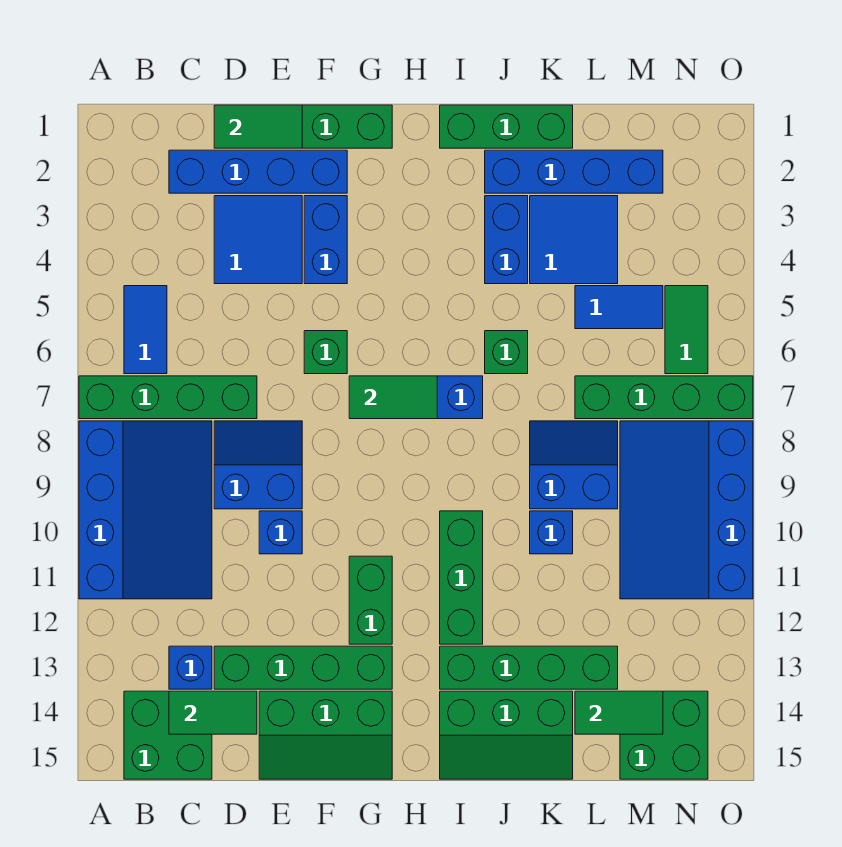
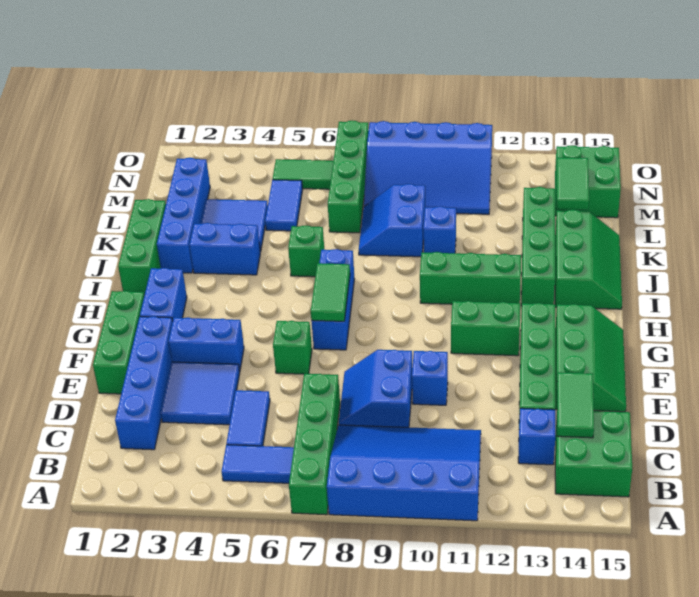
none -> blue tile C5:D5 level 1
green tile D1:E1 level 2 -> none
none -> blue brick G2:H2 level 1

